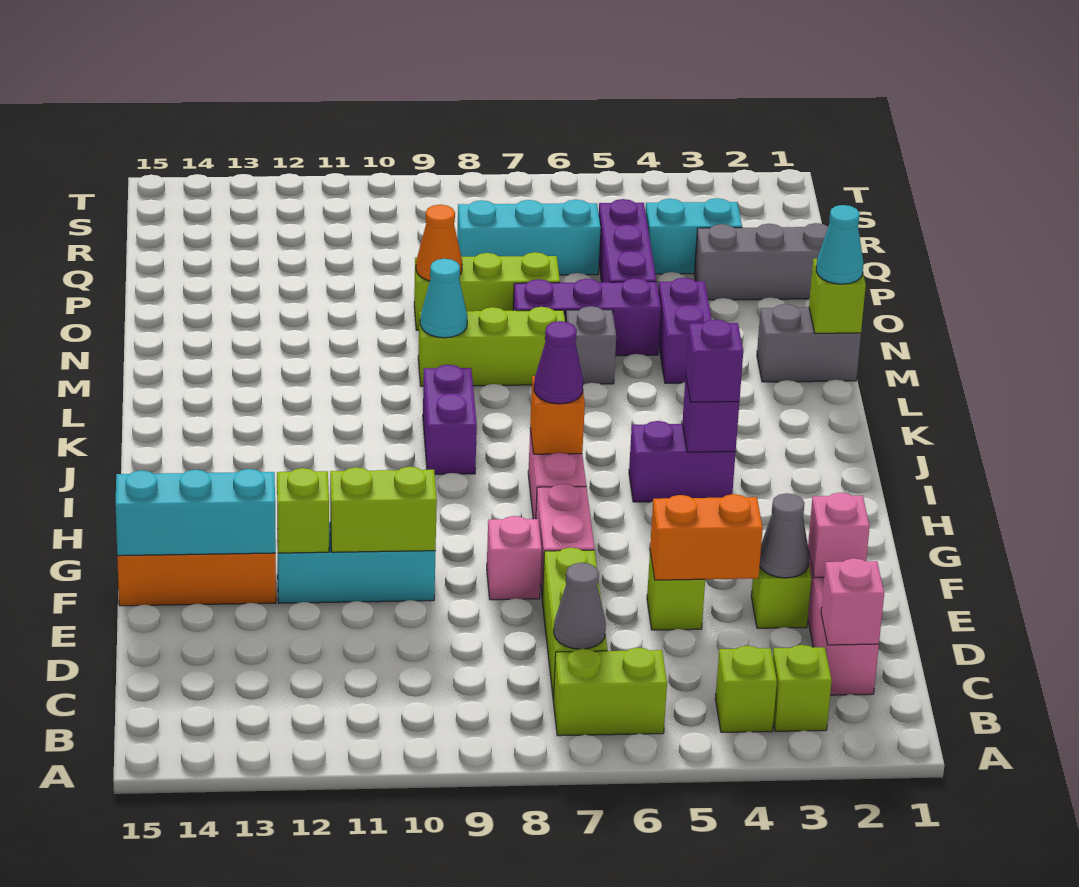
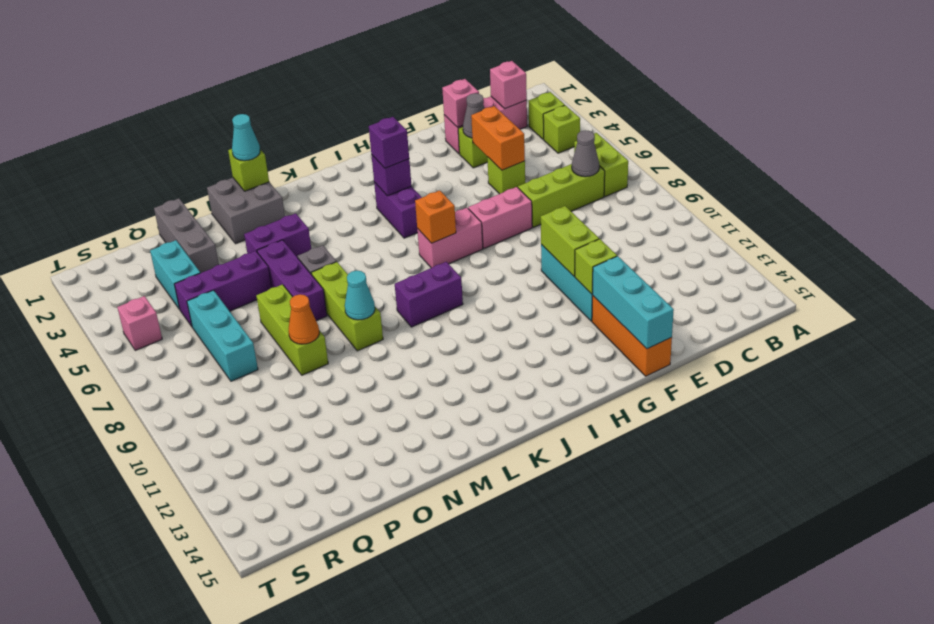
pink brick F8 level 1 -> pink brick S5 level 1
purple cone I7 level 3 -> none
grey brick M1:M2 level 1 -> grey brick M1:N2 level 1

